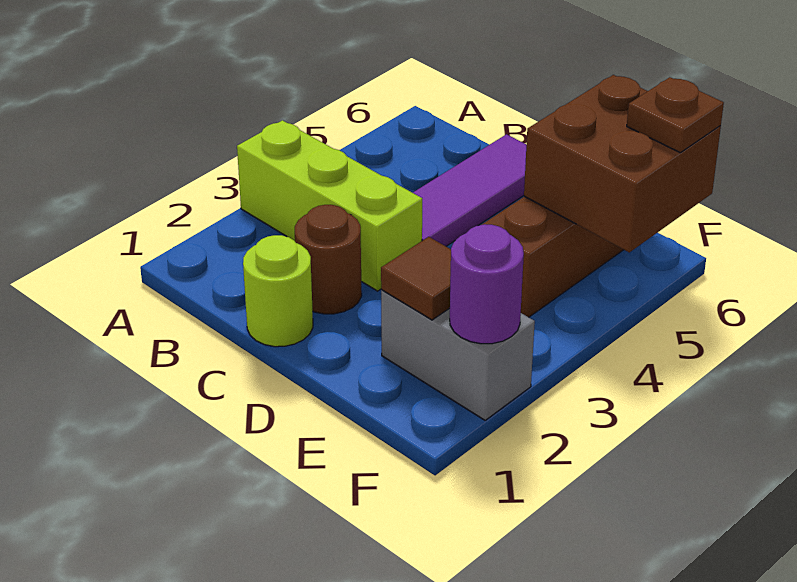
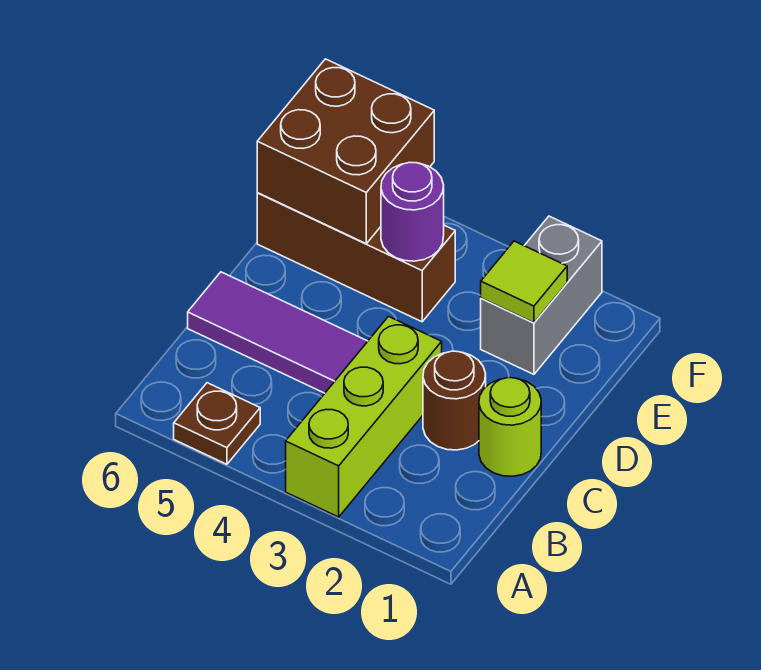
brown tile E2 level 2 -> lime tile E2 level 2
purple round brick F2 level 2 -> purple round brick E4 level 2
brown plate F6 level 3 -> brown plate A5 level 1

